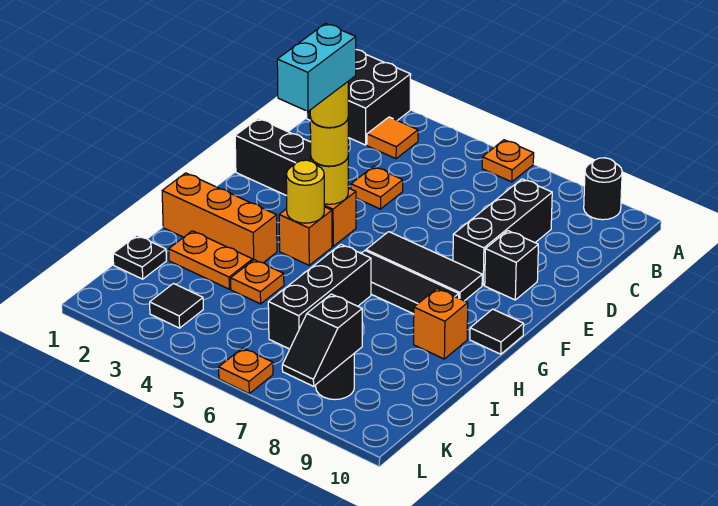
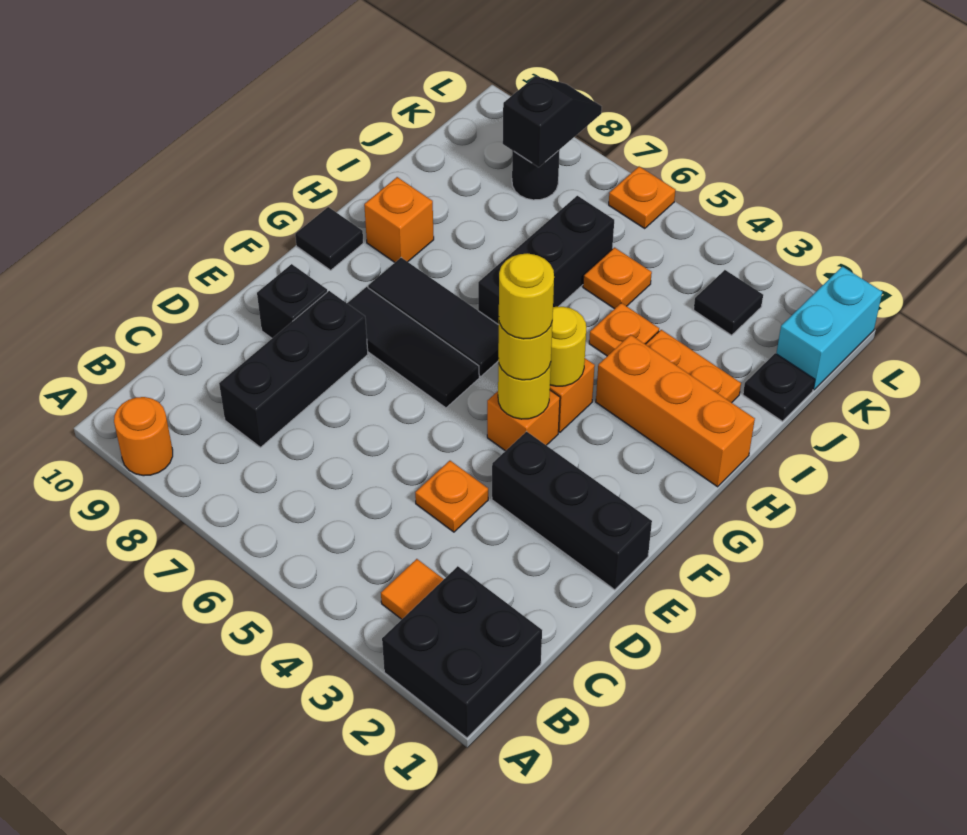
orange plate A6 level 1 -> orange plate J5 level 1
black round brick A9 level 1 -> orange round brick A9 level 1
cyan brick F4:G4 level 5 -> cyan brick K1:L1 level 1

